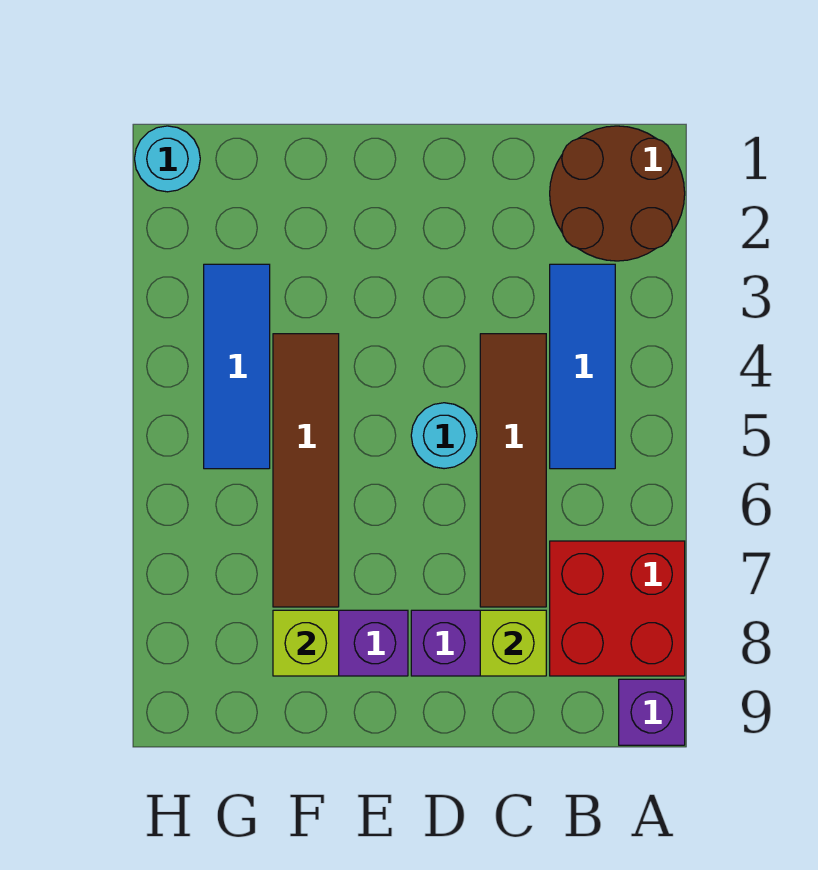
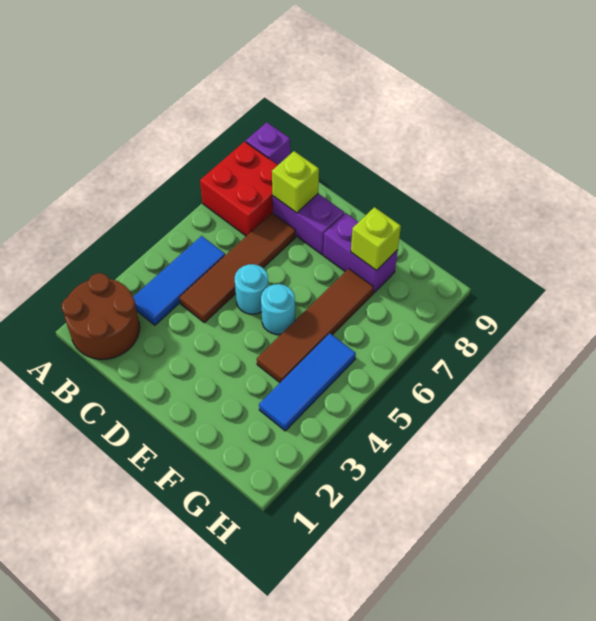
cyan round brick H1 level 1 -> cyan round brick E5 level 1

